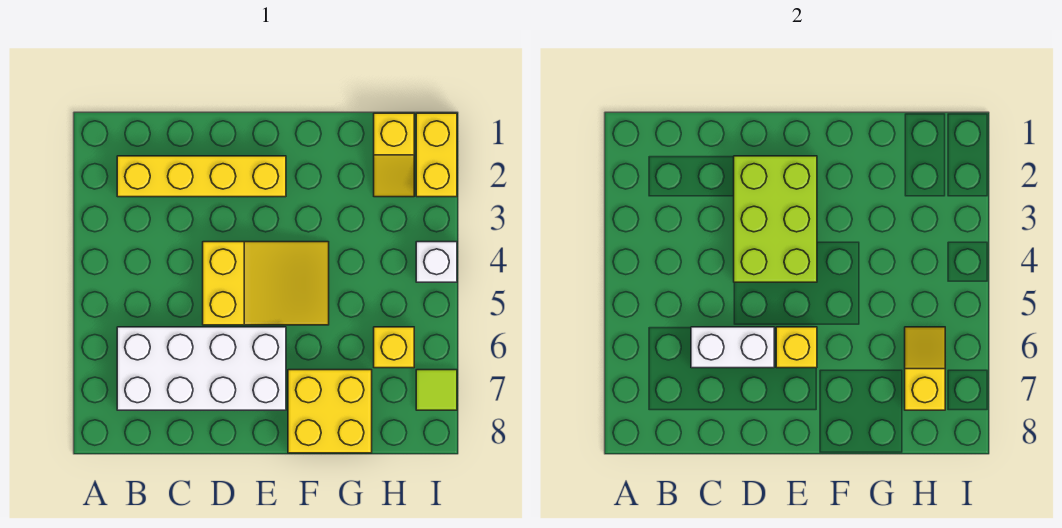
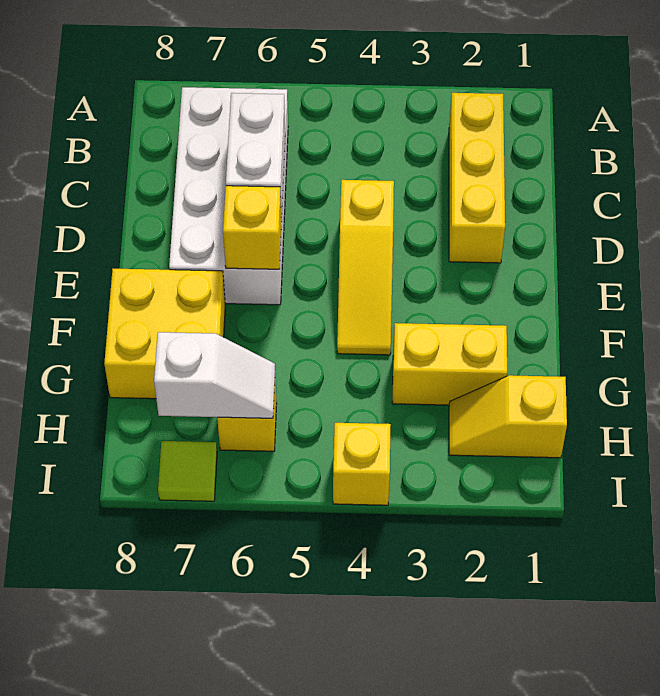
yellow brick B2:E2 level 1 -> yellow brick B2:D2 level 1
lime brick D2:E4 level 2 -> none
yellow slope D4:F5 level 1 top D -> yellow slope D4:F4 level 1 top D
yellow slope H6:H7 level 2 top 7 -> white slope H6:H7 level 2 top 7
yellow brick I1:I2 level 1 -> yellow brick G2:G3 level 1
white brick I4 level 1 -> yellow brick I4 level 1

